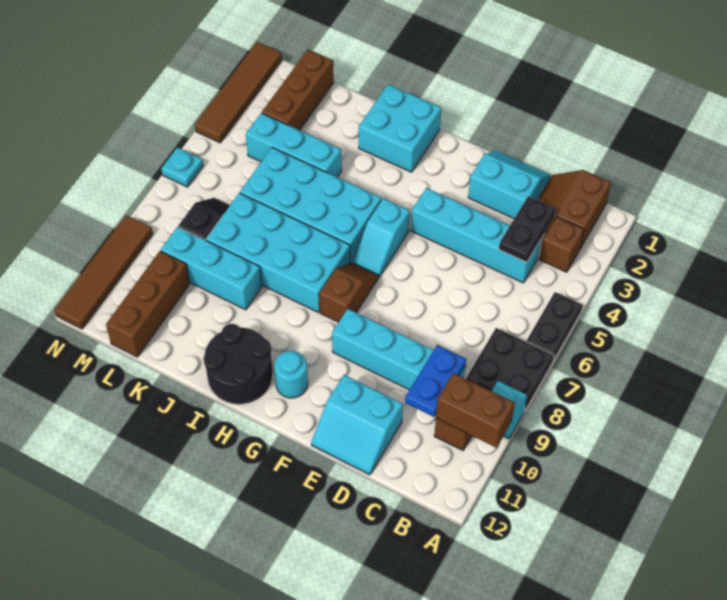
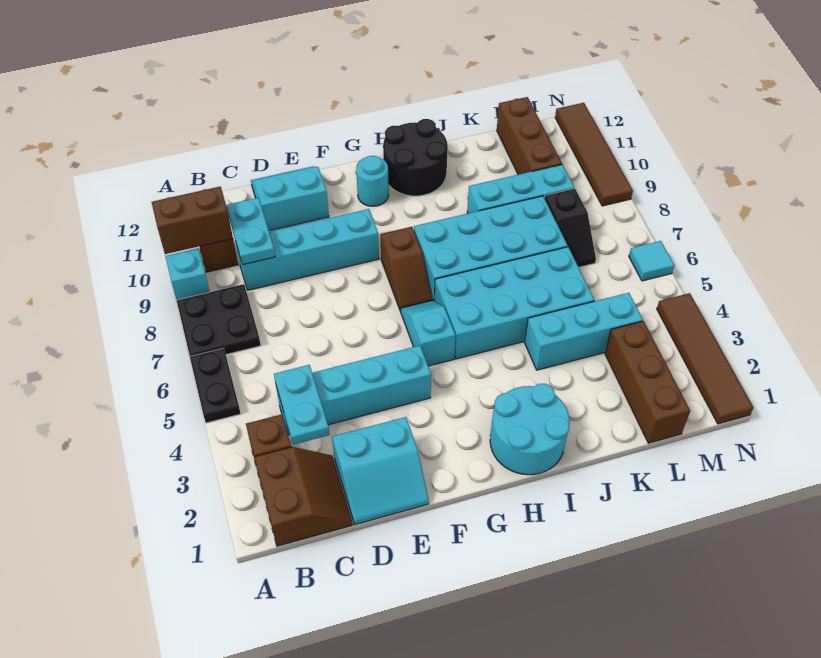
black plate C3:C4 level 2 -> cyan plate C3:C4 level 2
blue plate C9:C10 level 2 -> cyan plate C9:C10 level 2
cyan brick H1:I2 level 1 -> cyan round brick H1:I2 level 1
cyan plate N6 level 1 -> cyan tile N6 level 1

